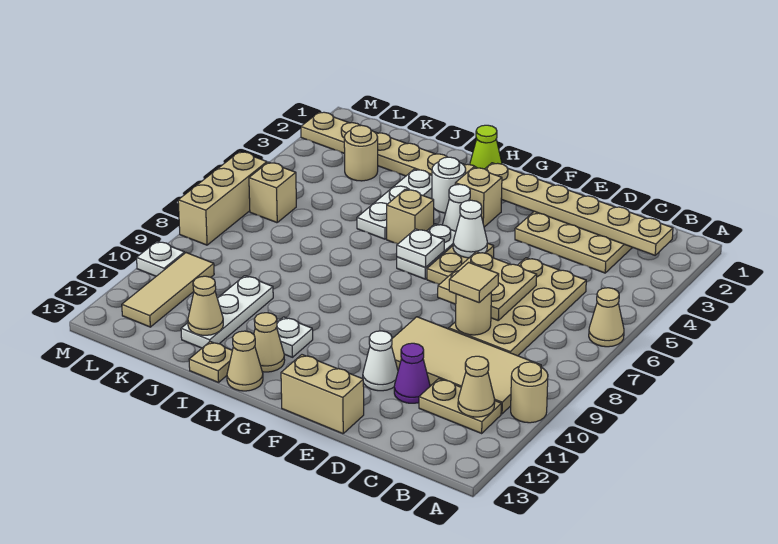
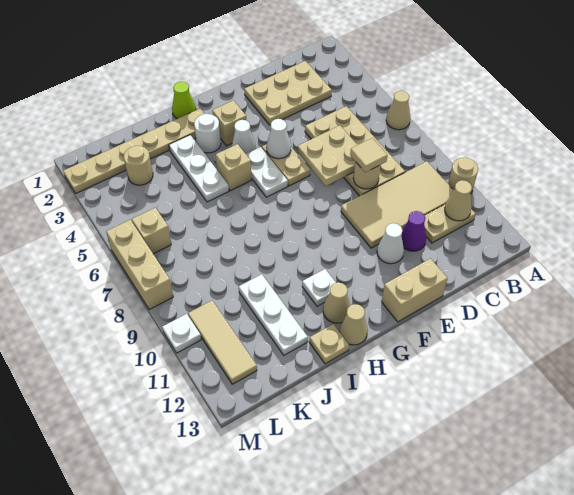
tan plate B2:G2 level 2 -> none
white plate G6 level 2 -> none
tan cone J12 level 2 -> none

